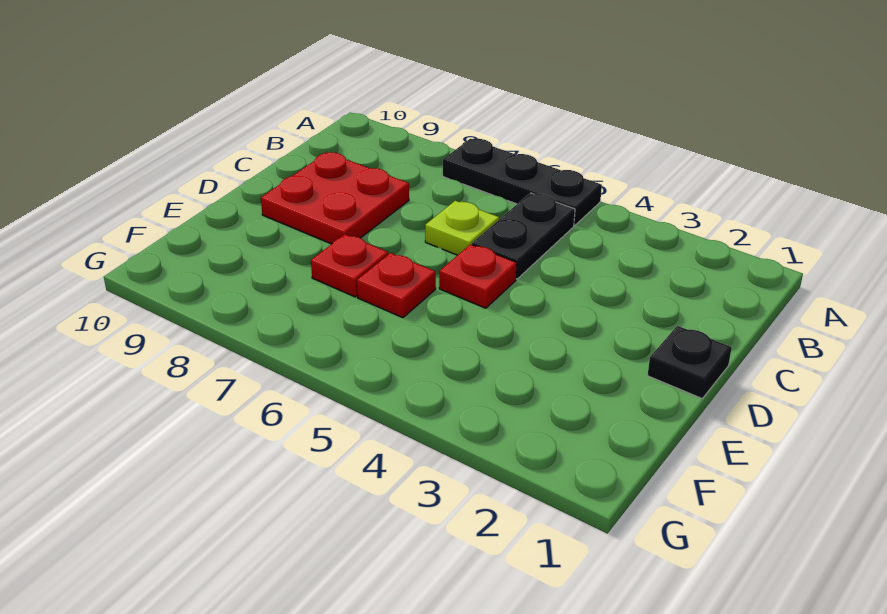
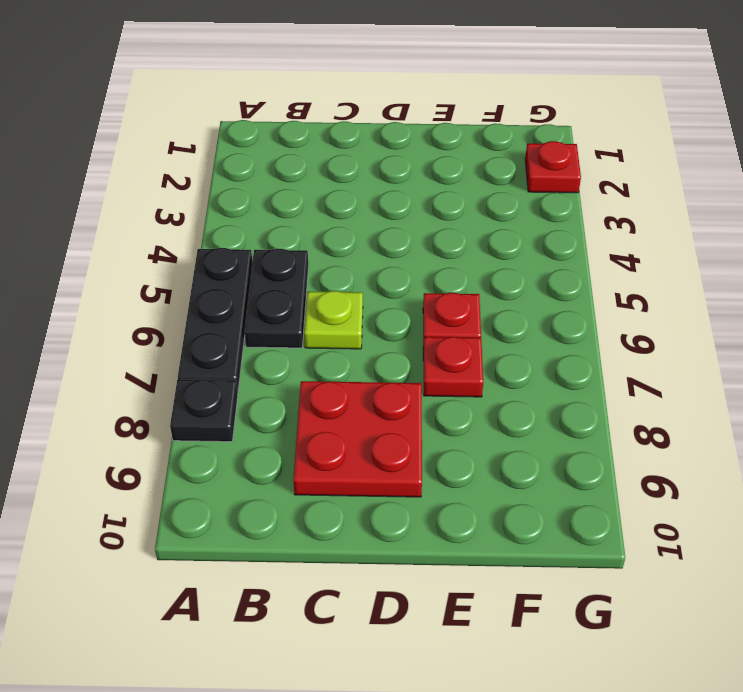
black plate B5:C5 level 1 -> black plate B5:B6 level 1
black plate D1 level 1 -> black plate A8 level 1
red plate D5 level 1 -> red plate G2 level 1

